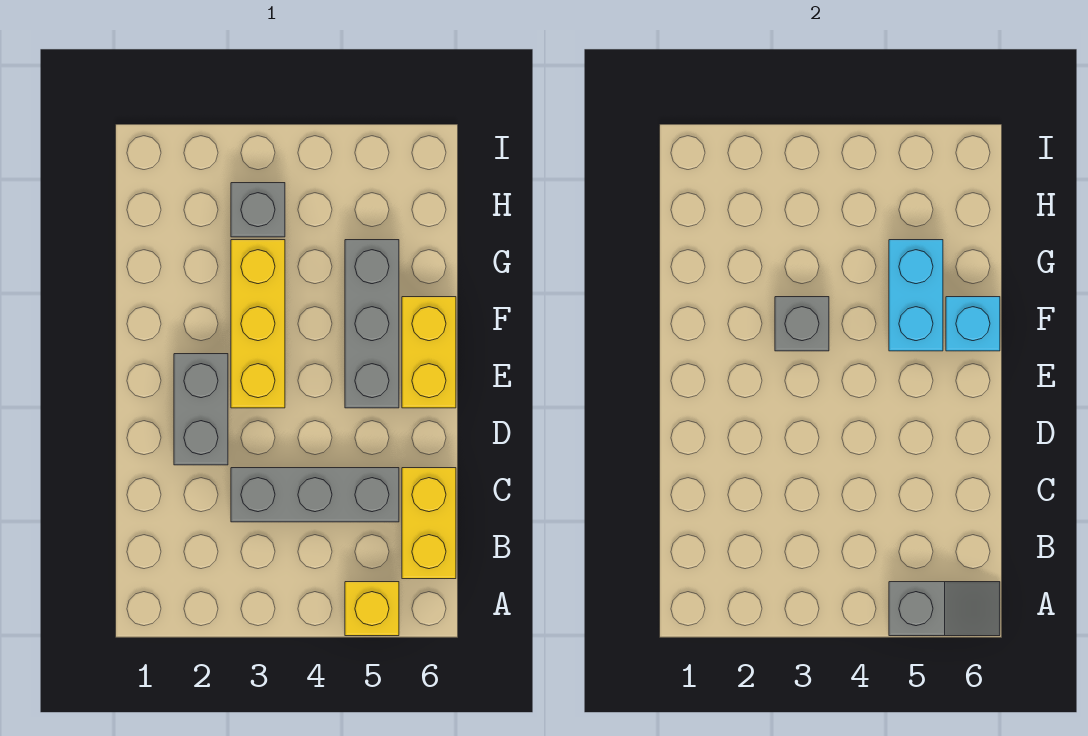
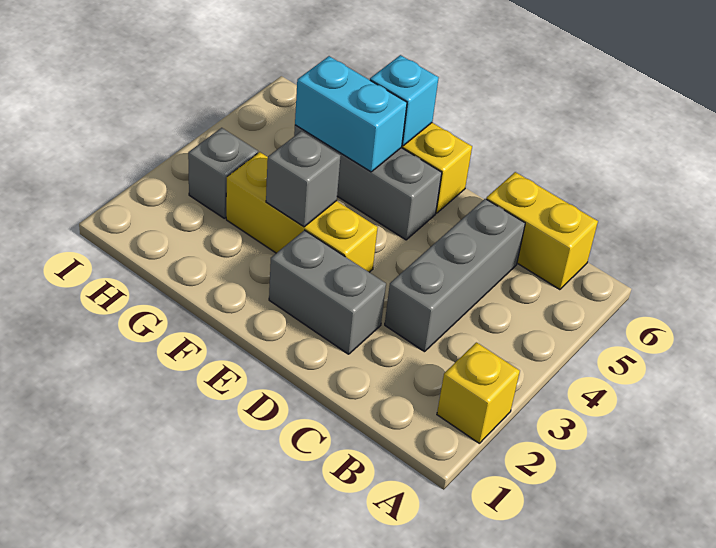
yellow brick A5 level 1 -> yellow brick A2 level 1
grey slope A5:A6 level 2 top 5 -> none

